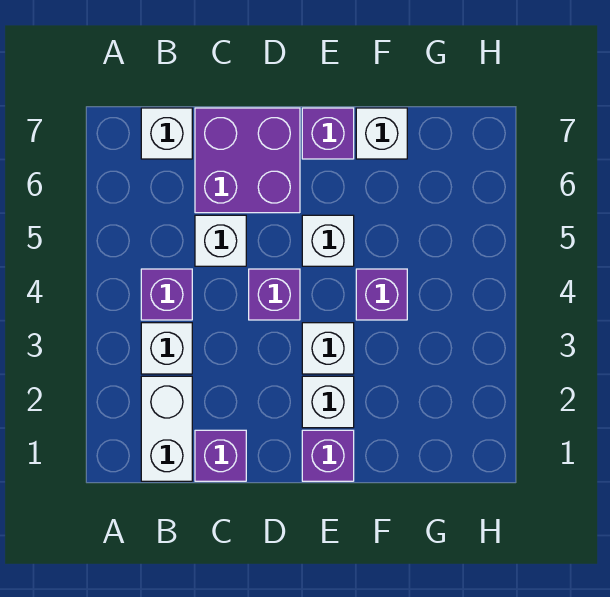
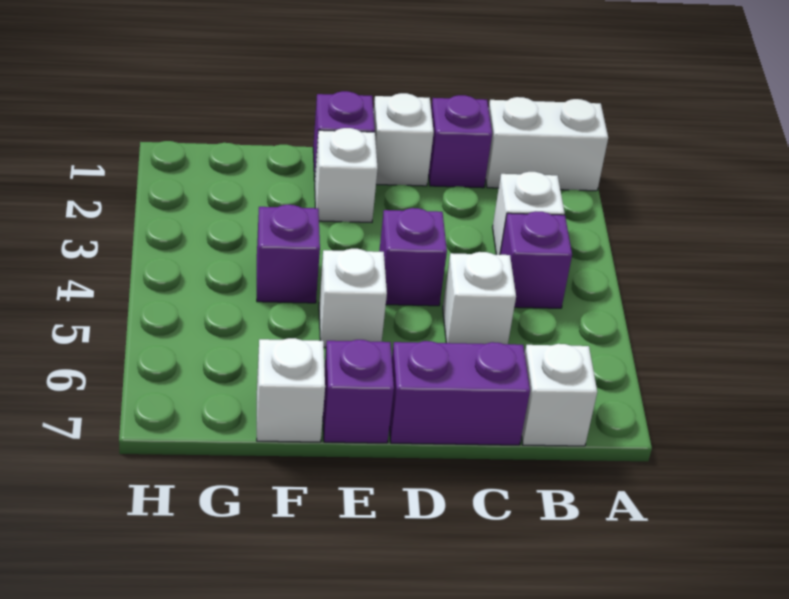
white brick B1:B2 level 1 -> white brick A1:B1 level 1
purple brick C6:D7 level 1 -> purple brick C7:D7 level 1
white brick E3 level 1 -> white brick D1 level 1

